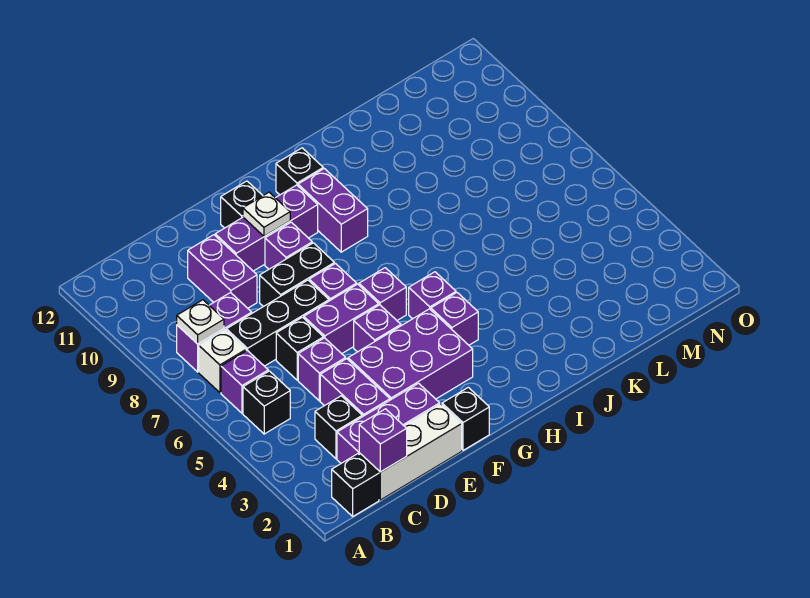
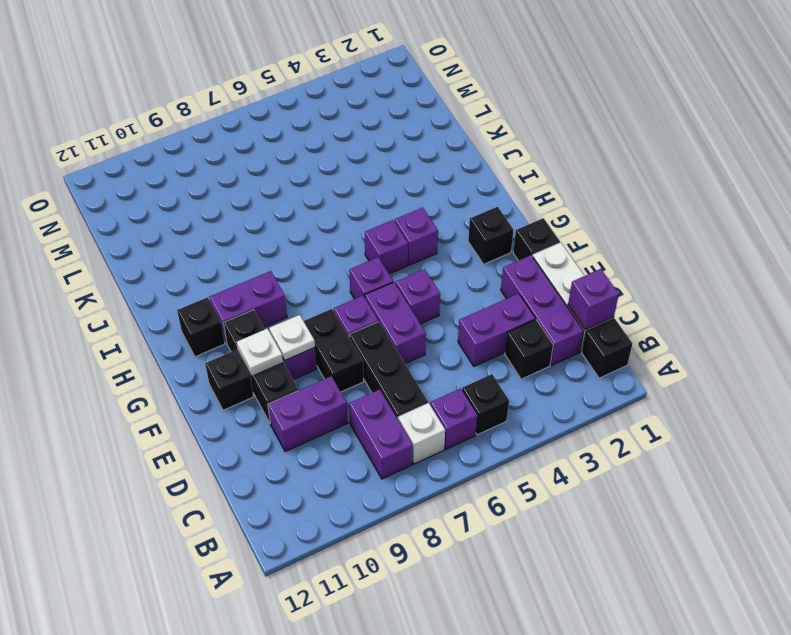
white plate B8 level 2 -> white plate F9 level 2
purple brick D5 level 1 -> none
black brick D6 level 1 -> black brick G2 level 1
purple brick E3:G4 level 1 -> none
purple brick E10:G10 level 1 -> black brick E10:G10 level 1

